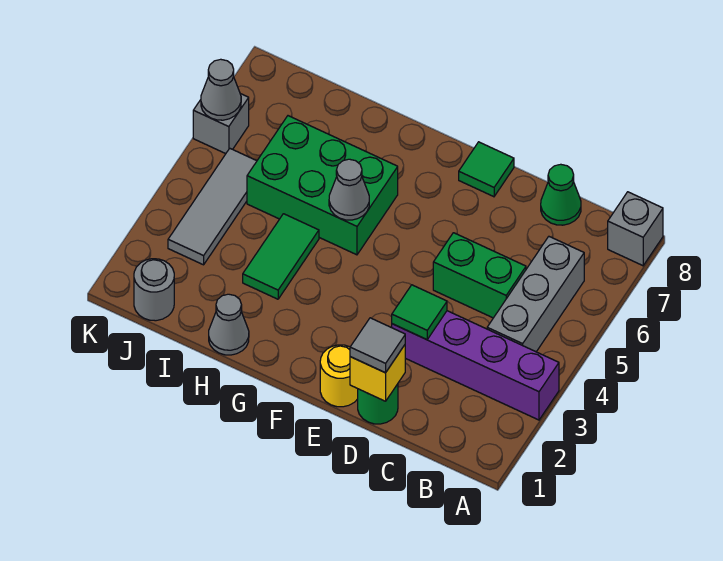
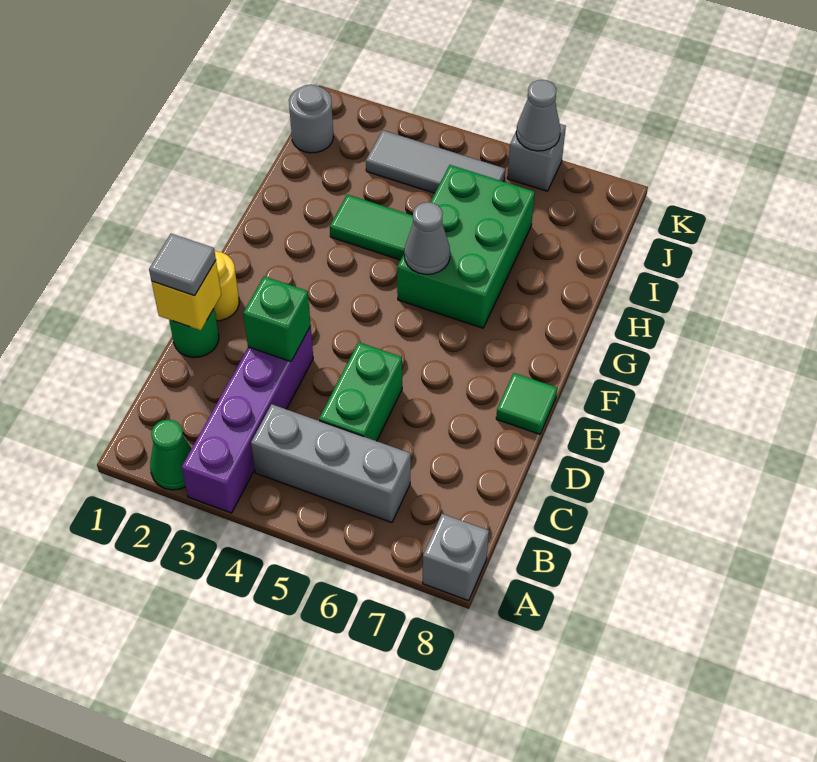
green cone C8 level 1 -> green cone A2 level 1
green tile D3 level 2 -> green brick D3 level 2
grey cone H1 level 1 -> none

